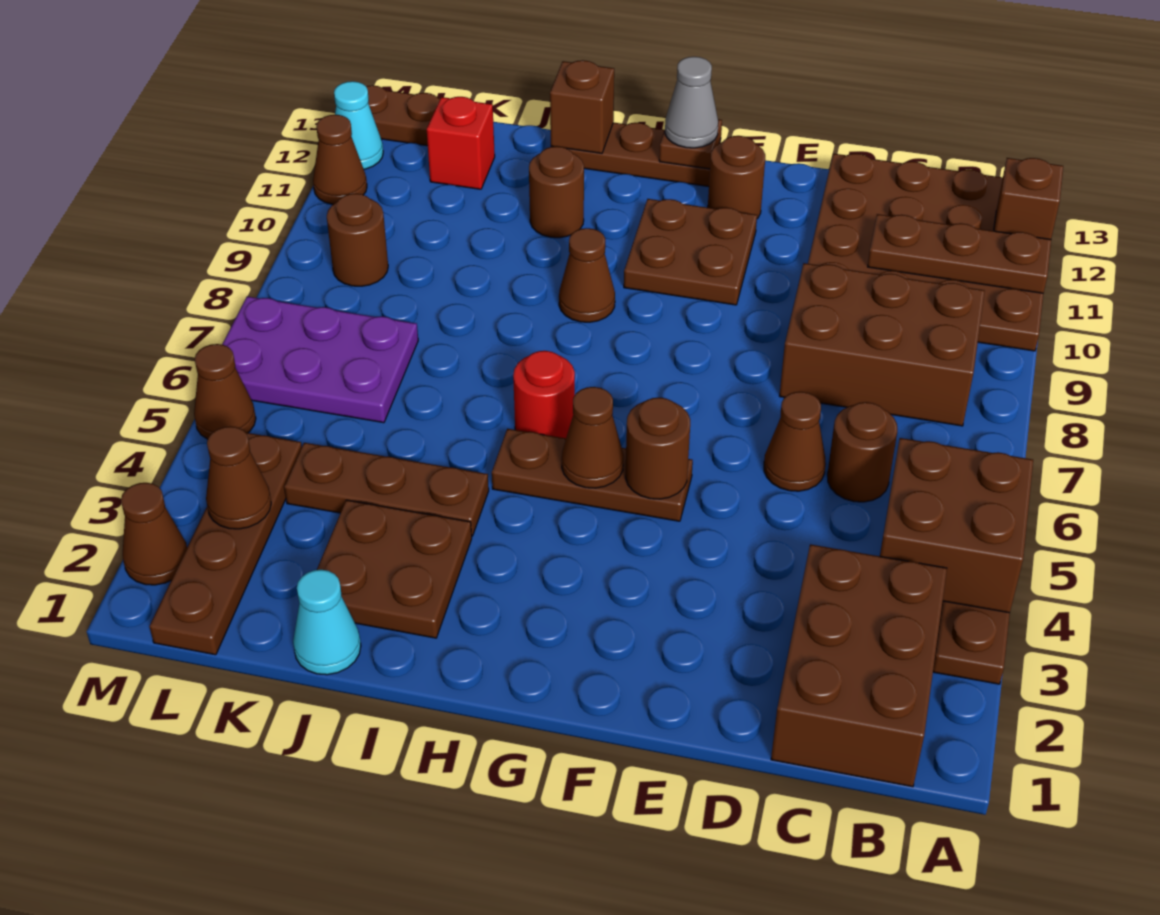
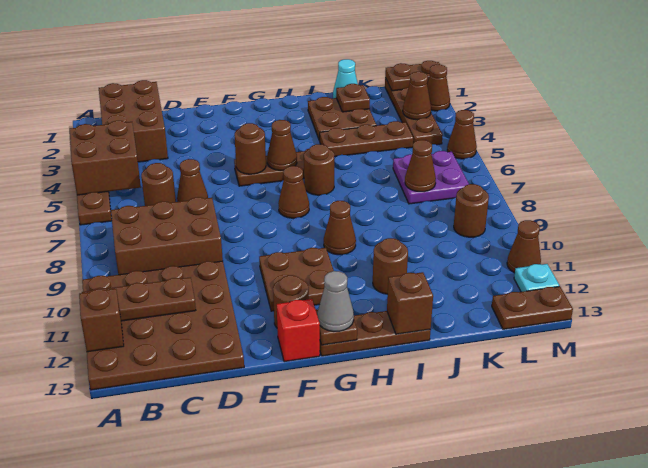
none -> brown cone G7 level 1
red round brick H6 level 1 -> brown round brick H6 level 1
none -> brown plate J2 level 2
purple plate K6:M7 level 1 -> purple plate K6:L7 level 1
none -> brown cone K7 level 2
red brick K12 level 1 -> red brick F13 level 1
none -> brown plate L1:M1 level 2
cyan cone M12 level 1 -> cyan plate M12 level 1

